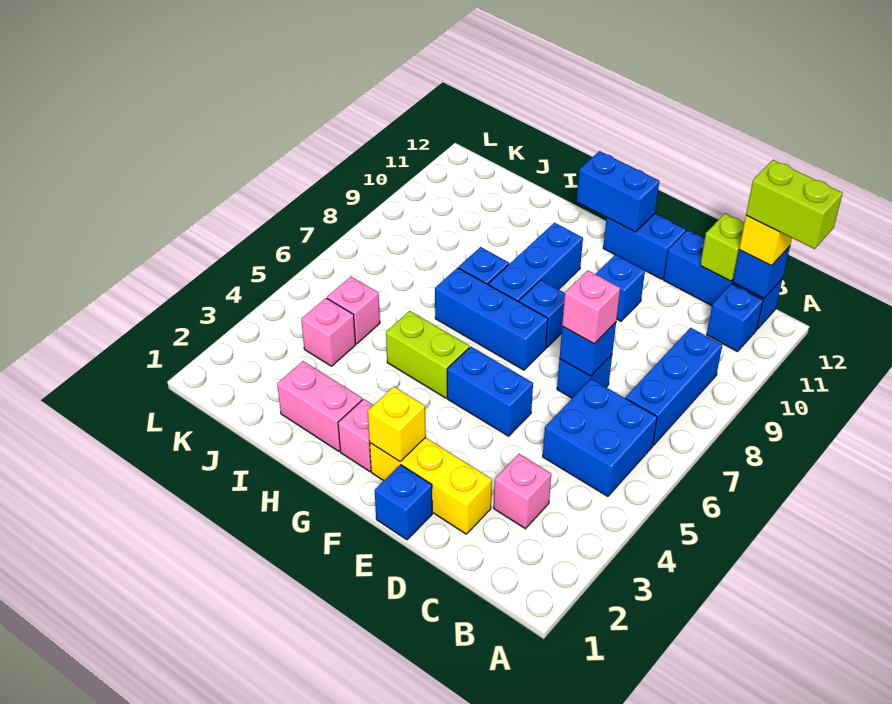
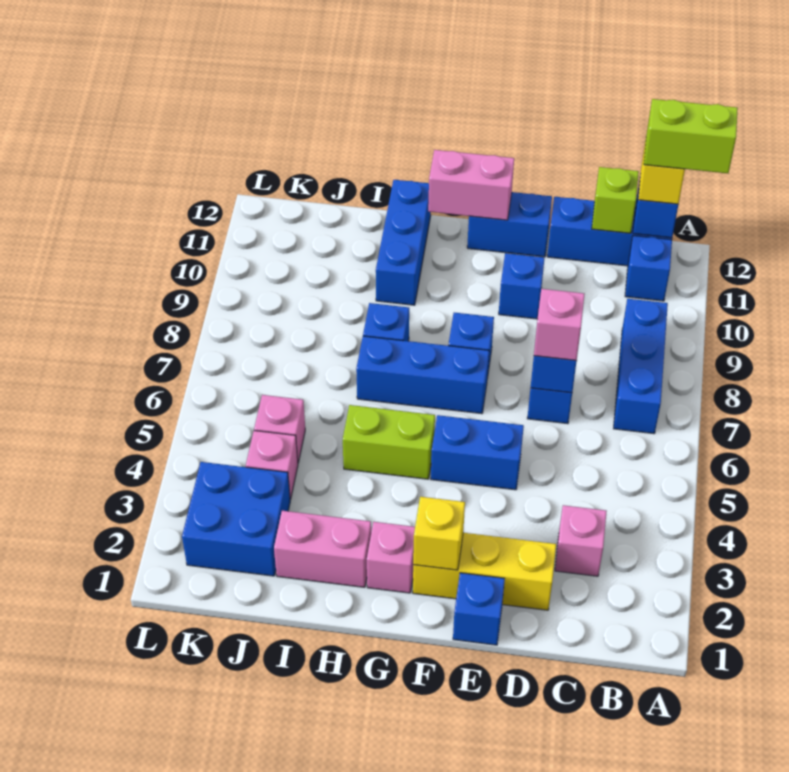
blue brick B5:C6 level 1 -> blue brick J2:K3 level 1
blue brick F12:G12 level 2 -> pink brick F12:G12 level 2
blue brick G8:G10 level 1 -> blue brick H10:H12 level 1

